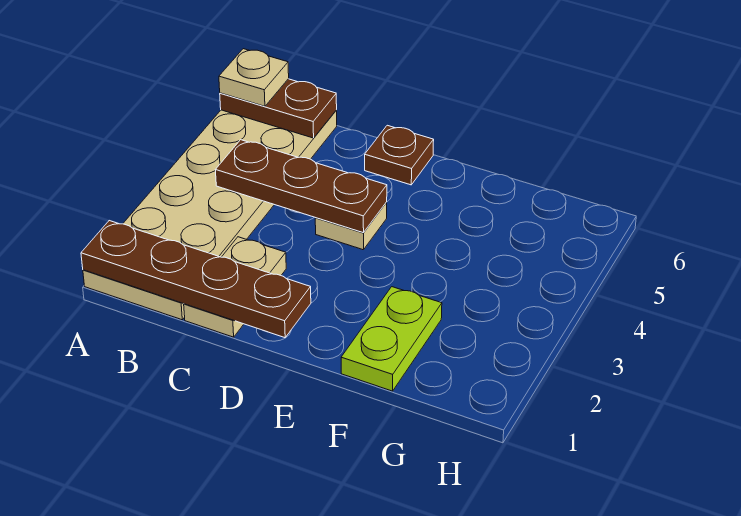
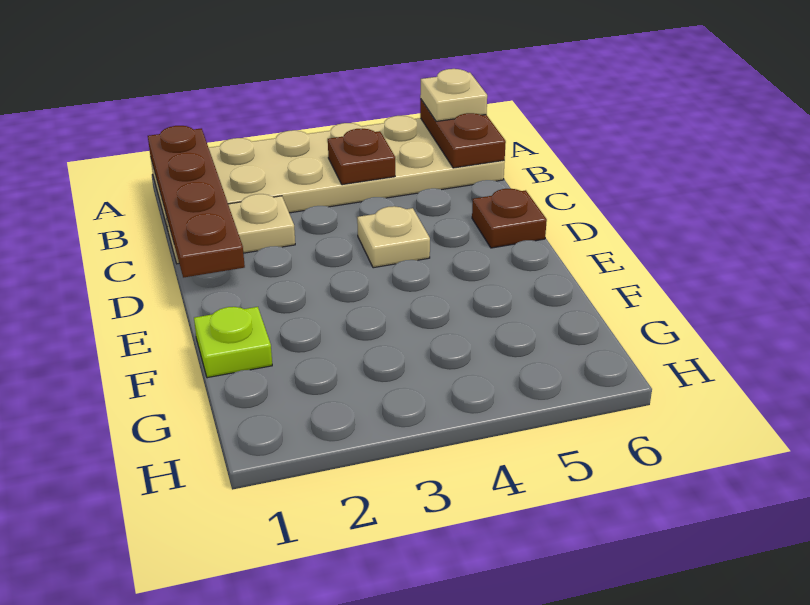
brown plate B4:D4 level 2 -> brown plate B4 level 2
lime plate F1:F2 level 1 -> lime plate F1 level 1

